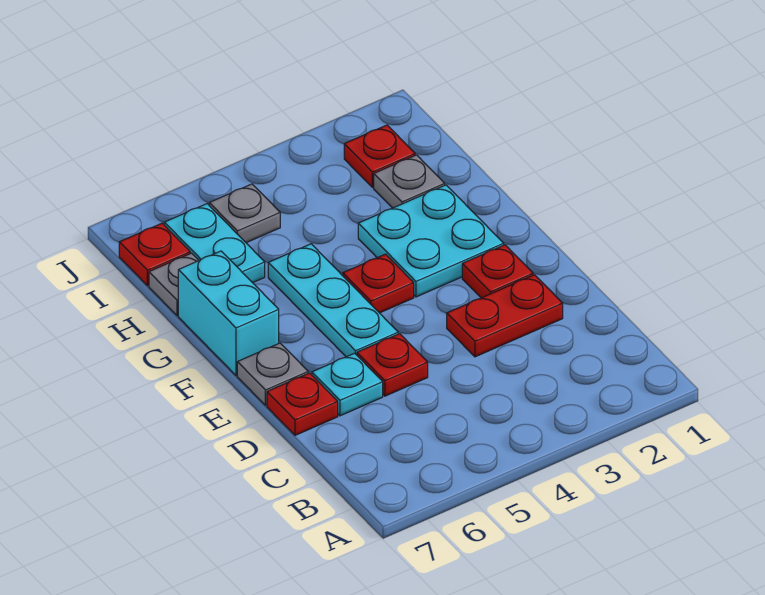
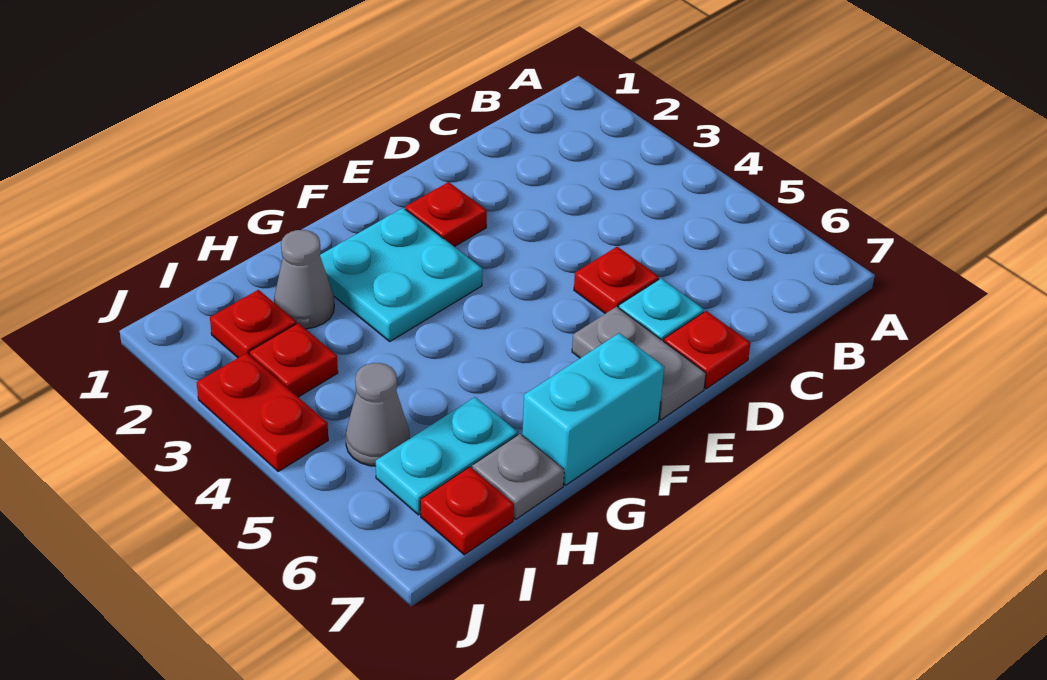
red plate D2:D3 level 1 -> red plate J3:J4 level 1
cyan plate E5:G5 level 1 -> none
grey plate E7 level 1 -> grey plate E6:E7 level 1
red plate F4 level 1 -> red plate I3 level 1
grey plate H2 level 1 -> grey cone H2 level 1
grey plate I5 level 1 -> grey cone I5 level 1

